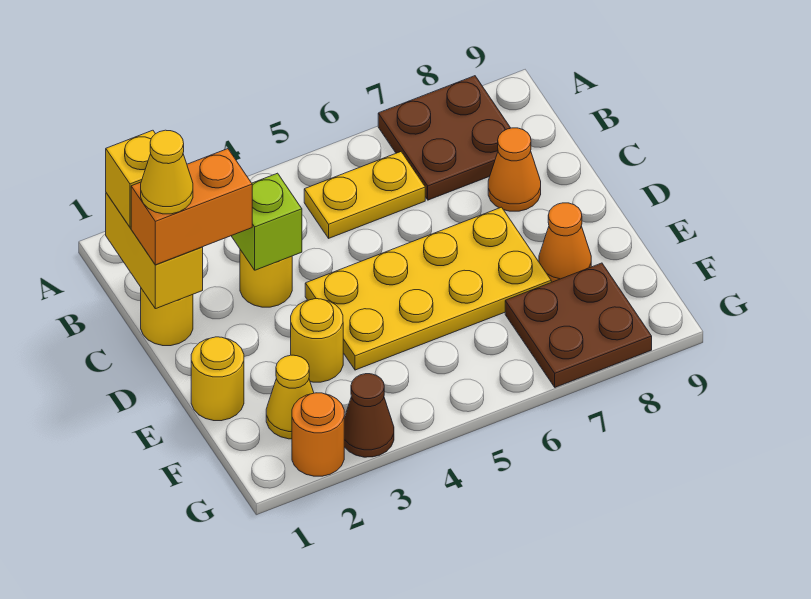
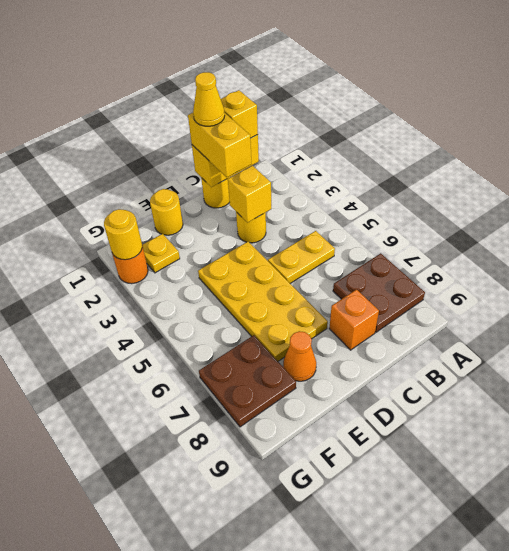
yellow plate B5:B6 level 1 -> yellow plate B5:C5 level 1
orange brick C1:C2 level 3 -> yellow brick C1:C2 level 3
lime brick C3 level 2 -> yellow brick C3 level 2
orange cone C8 level 1 -> orange brick C8 level 1
yellow round brick E3 level 1 -> yellow round brick G2 level 2
yellow cone F2 level 1 -> yellow plate F2 level 1
brown cone G3 level 1 -> none

